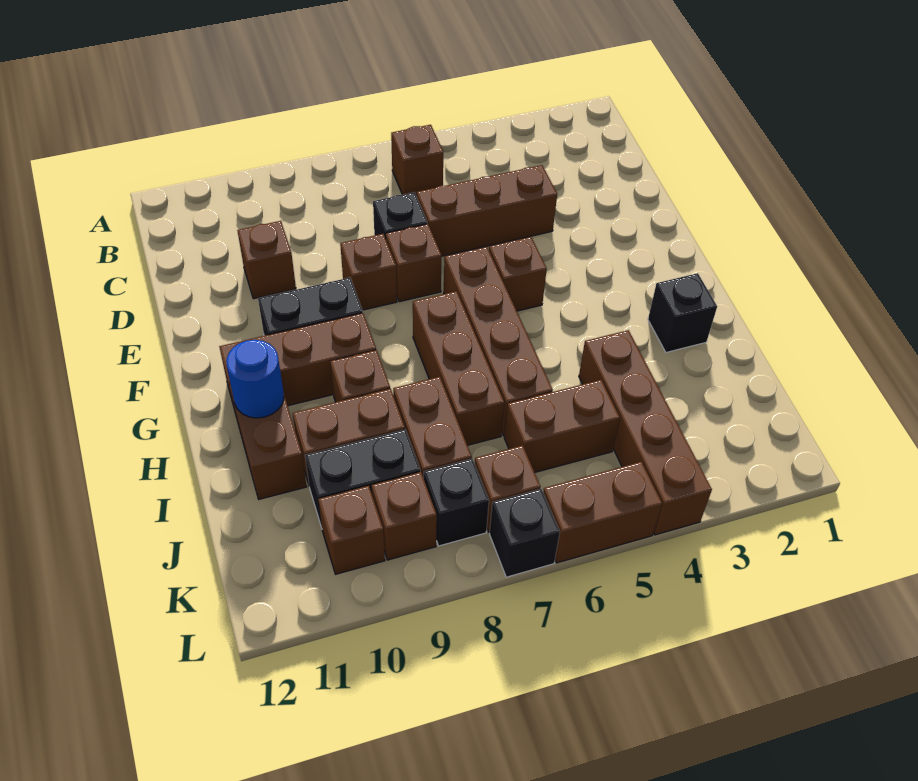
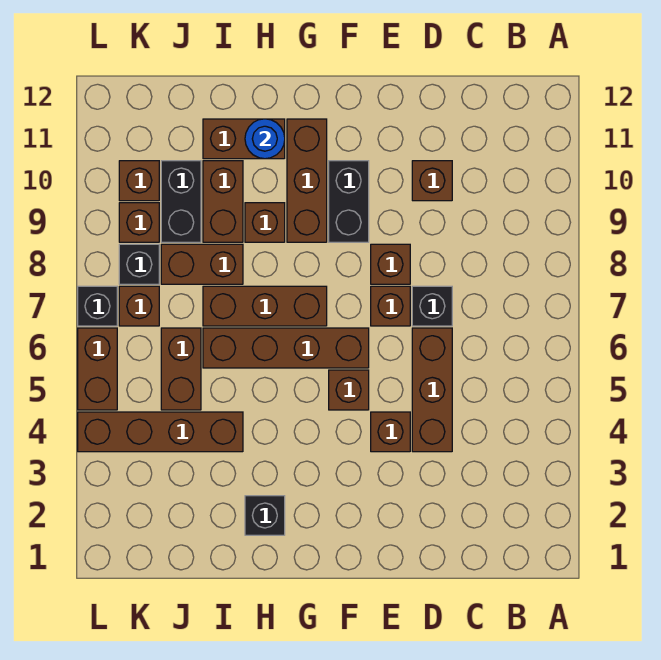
brown brick B6 level 1 -> brown brick E4 level 1

